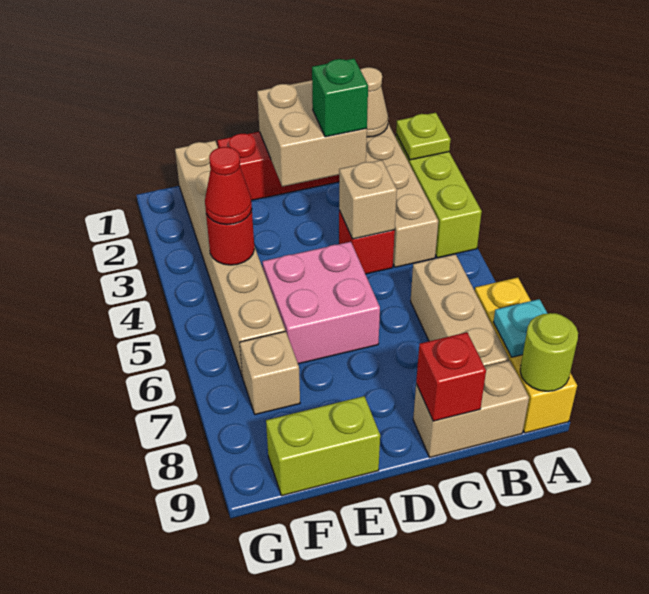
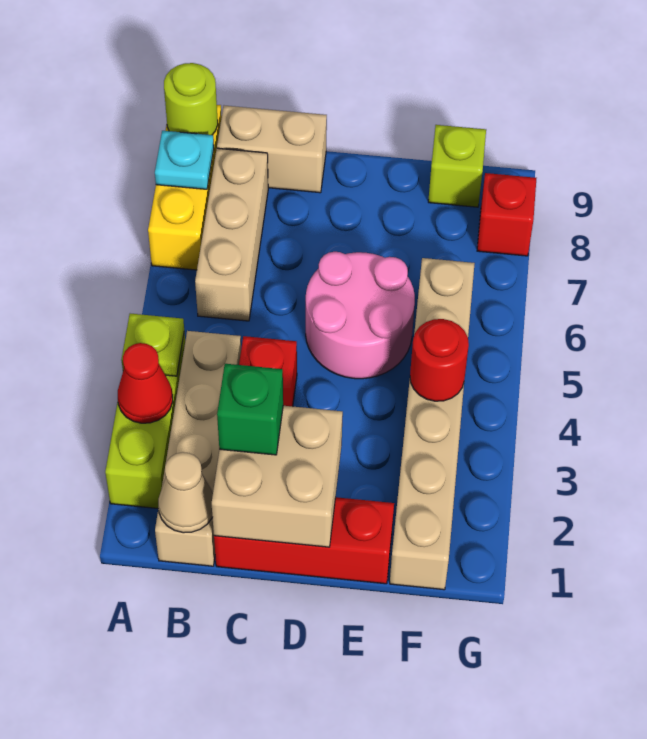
lime plate A2 level 2 -> lime plate A4 level 2
tan brick C4 level 2 -> none
red brick C9 level 2 -> red brick G8 level 1
pink brick D5:E6 level 1 -> pink round brick D5:E6 level 1
lime brick E9:F9 level 1 -> lime brick F9 level 1
red cone F4 level 3 -> red cone A3 level 2
tan brick F7 level 1 -> none

